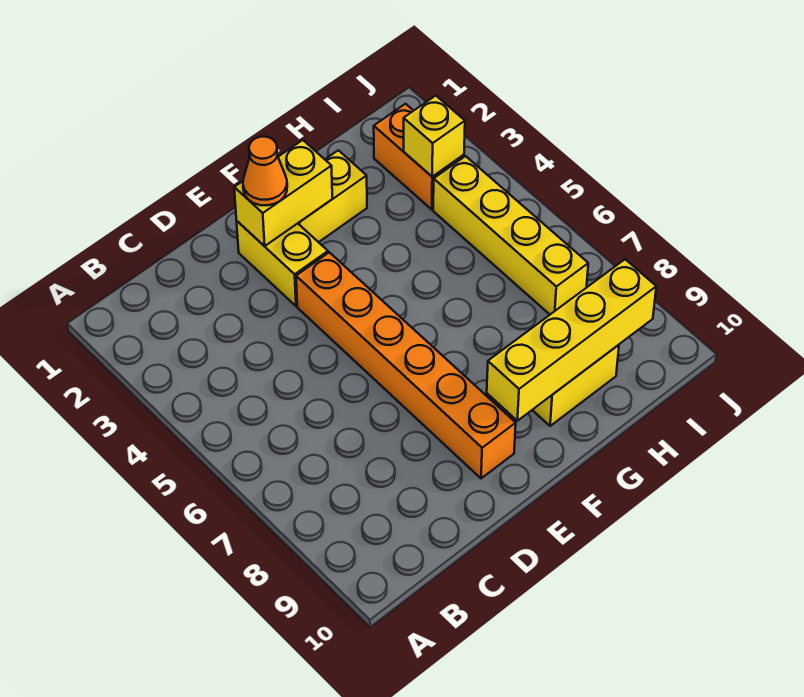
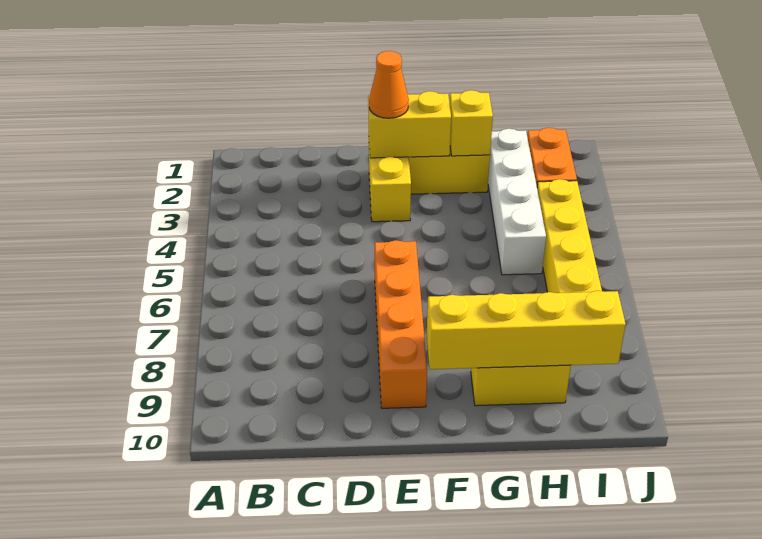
orange brick E4:E9 level 1 -> orange brick E6:E9 level 1
none -> white brick H2:H5 level 1
yellow brick I3 level 2 -> yellow brick G2 level 2

